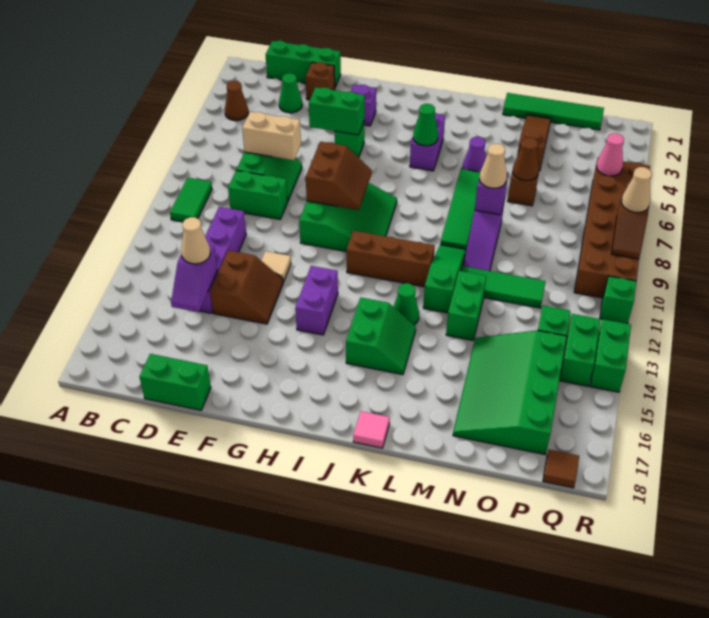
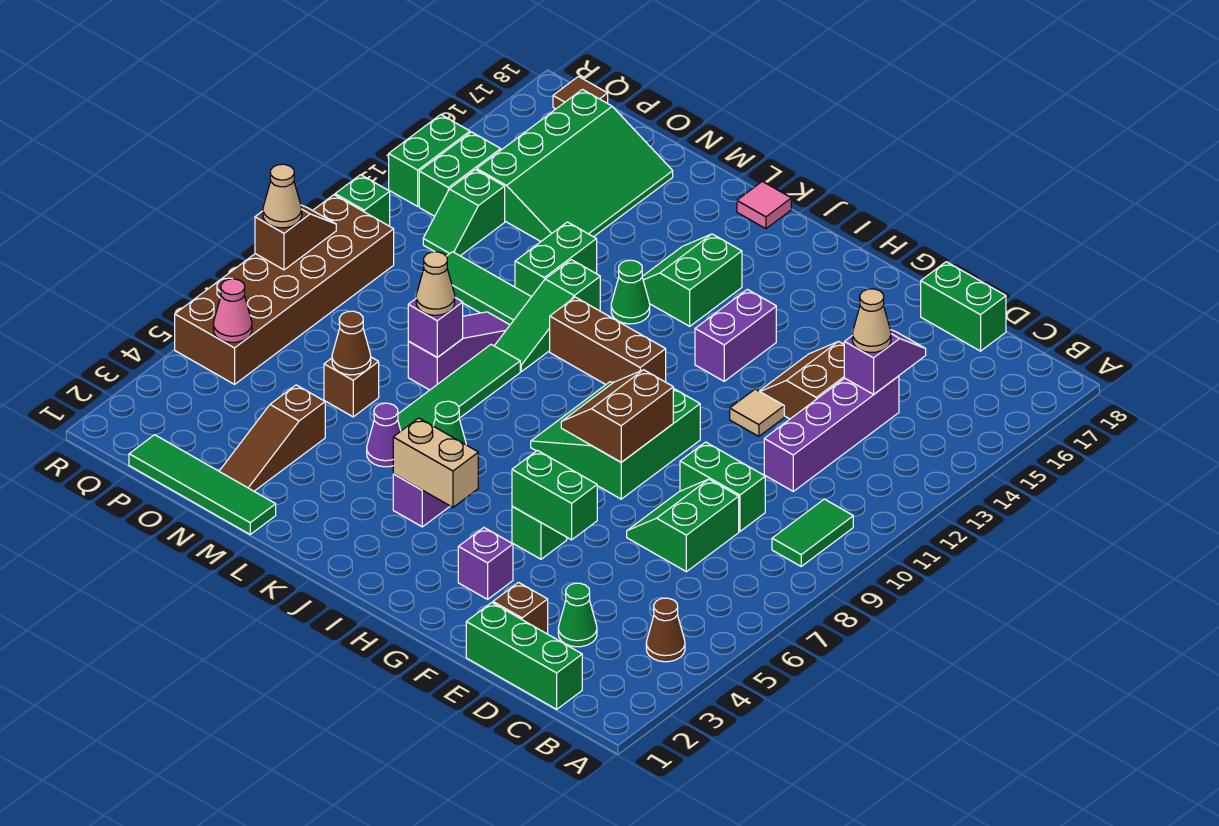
tan brick D7:E7 level 2 -> tan brick I4:J4 level 2

